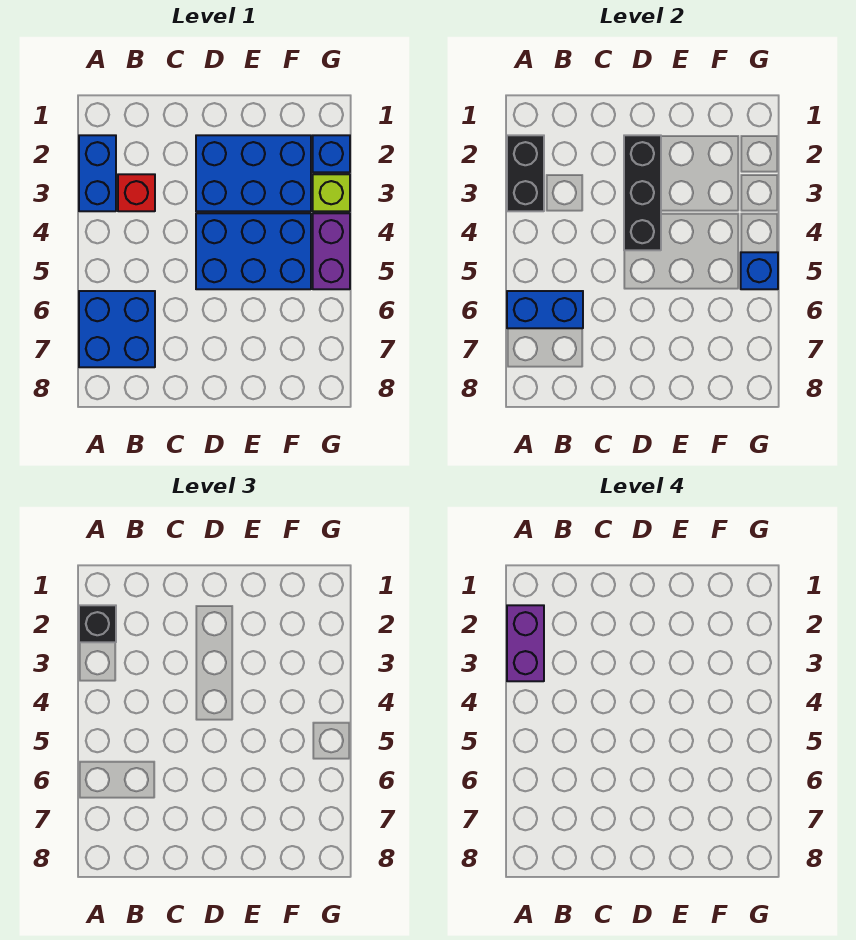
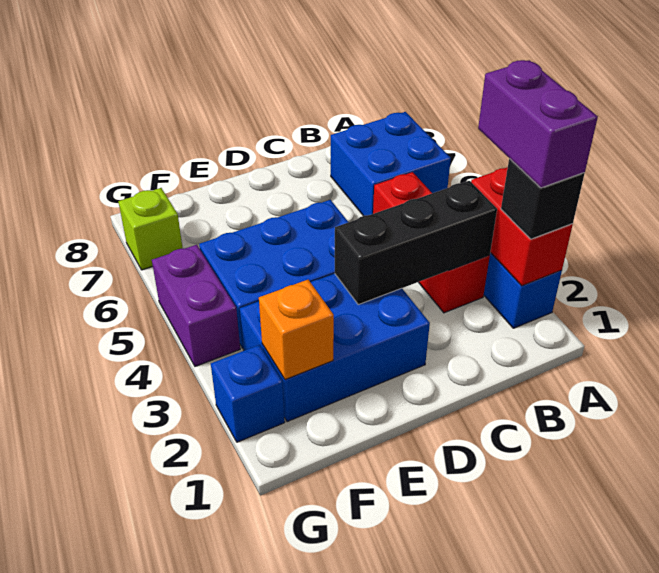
black brick A2:A3 level 2 -> red brick A2:A3 level 2
blue brick A6:B6 level 2 -> none
red brick B3 level 1 -> red brick B3:B5 level 1
black brick D2:D4 level 2 -> black brick B3:D3 level 2
none -> orange brick F2 level 2
lime brick G3 level 1 -> lime brick G7 level 1
blue brick G5 level 2 -> none

